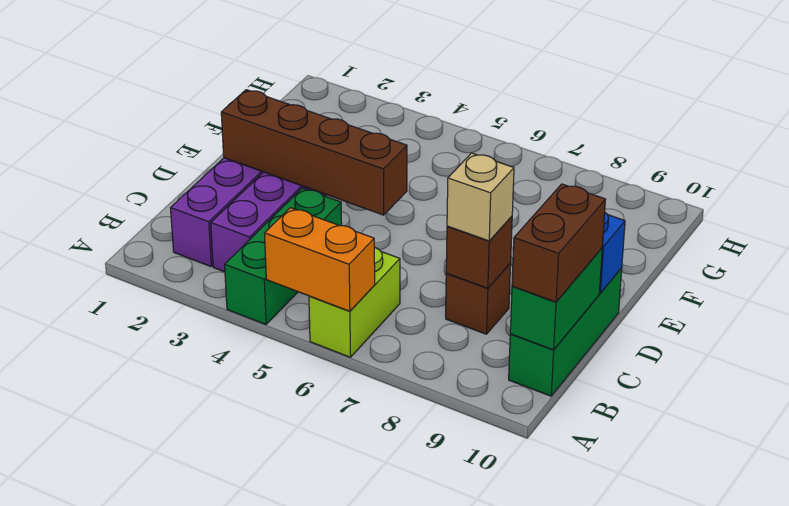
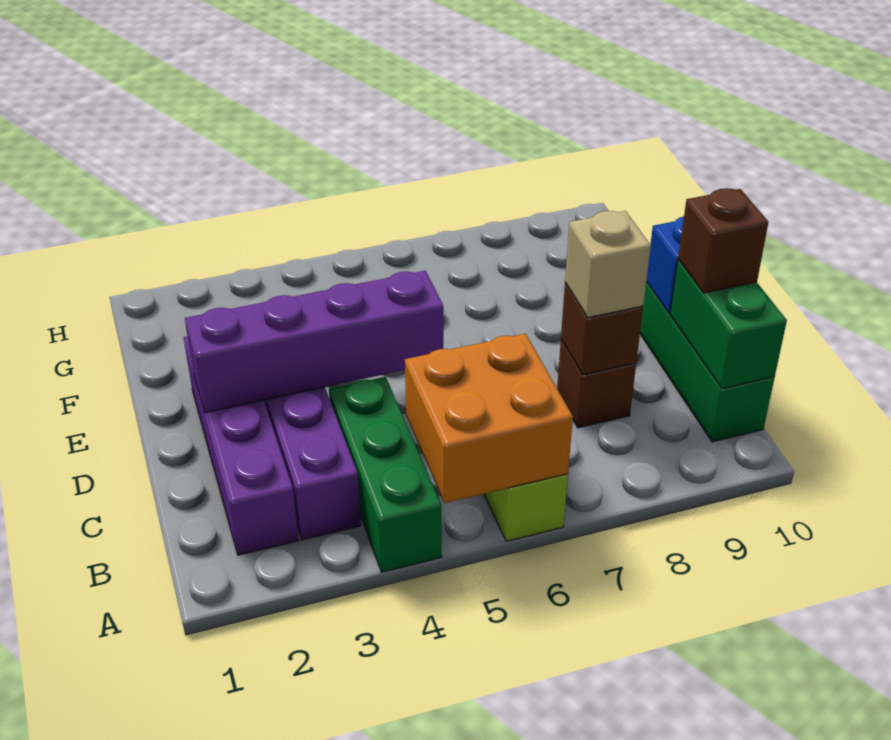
orange brick A5:A6 level 2 -> orange brick A5:B6 level 2
brown brick B10:C10 level 3 -> brown brick C10 level 3
brown brick D2:D5 level 2 -> purple brick D2:D5 level 2

